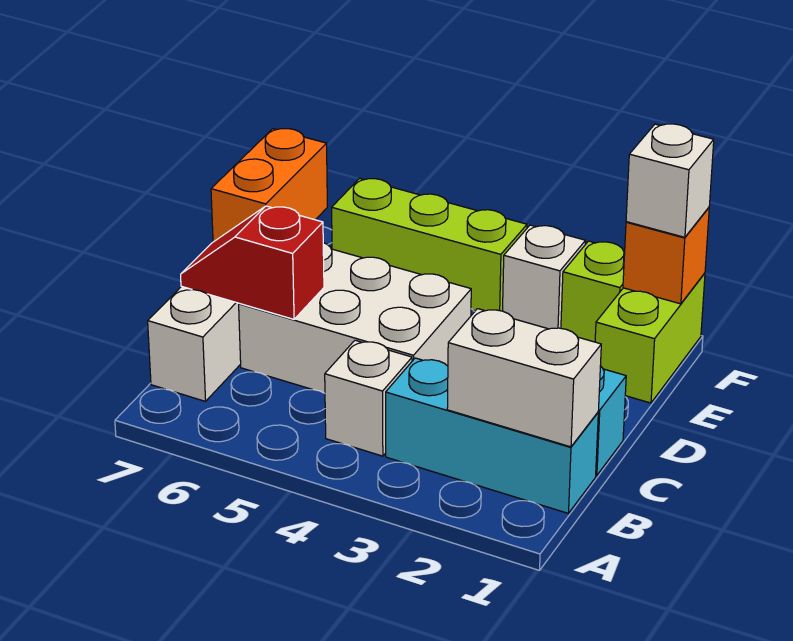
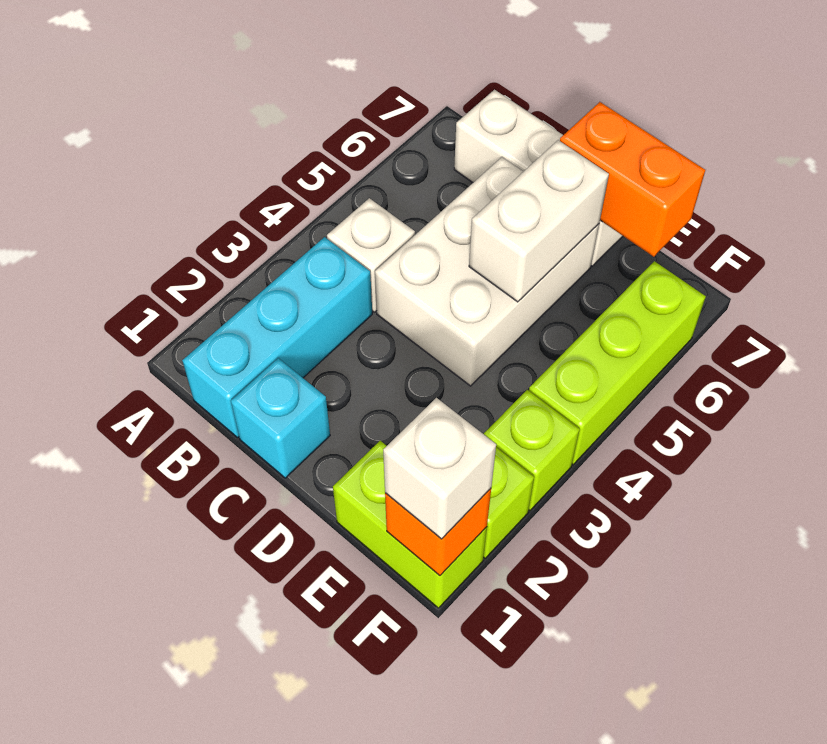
white brick B1:B2 level 2 -> white brick D5:D6 level 2
red slope C6:C7 level 2 top 6 -> none
white brick F3 level 1 -> lime brick F3 level 1

